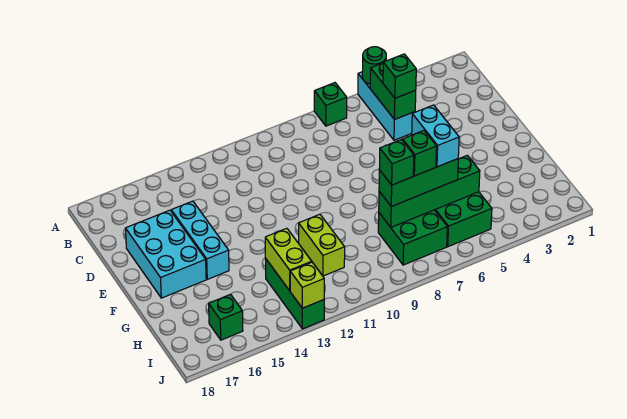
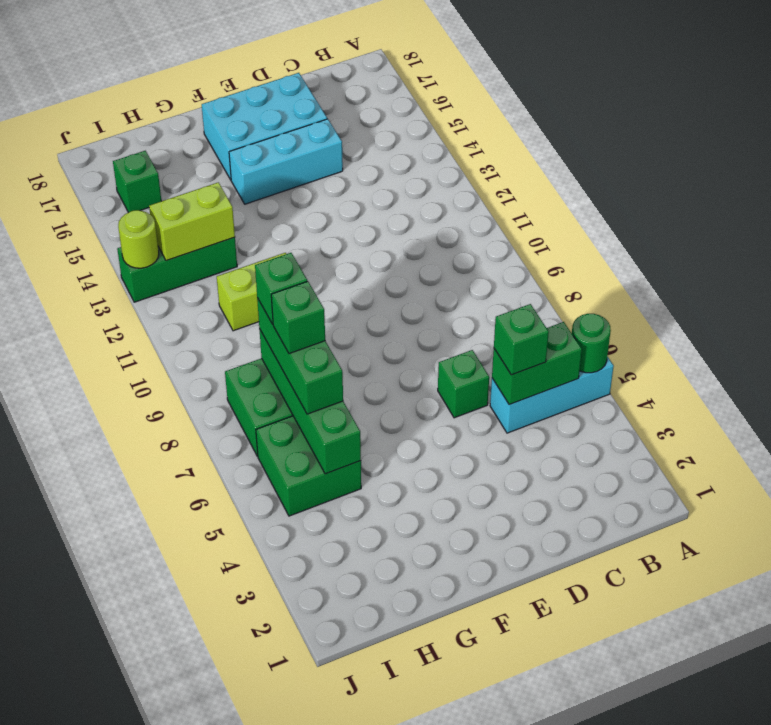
green brick A7 level 1 -> green brick D6 level 1
cyan brick G6:H6 level 4 -> none
lime brick J13 level 2 -> lime round brick J13 level 2

